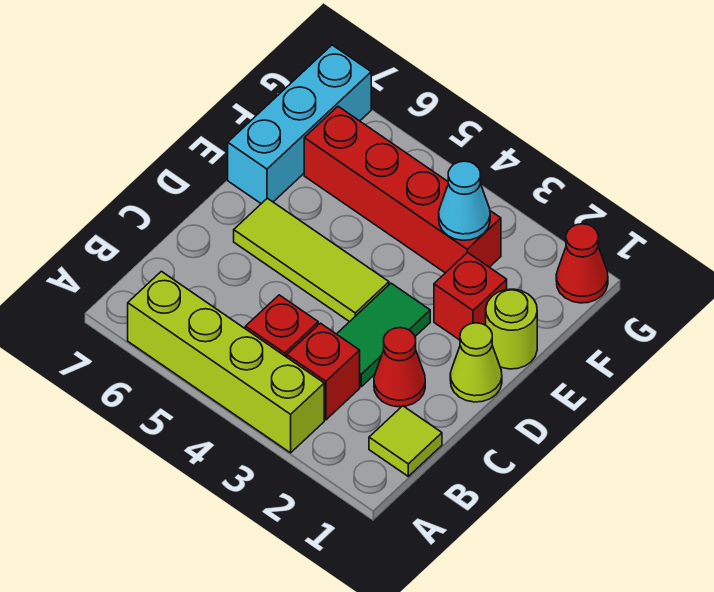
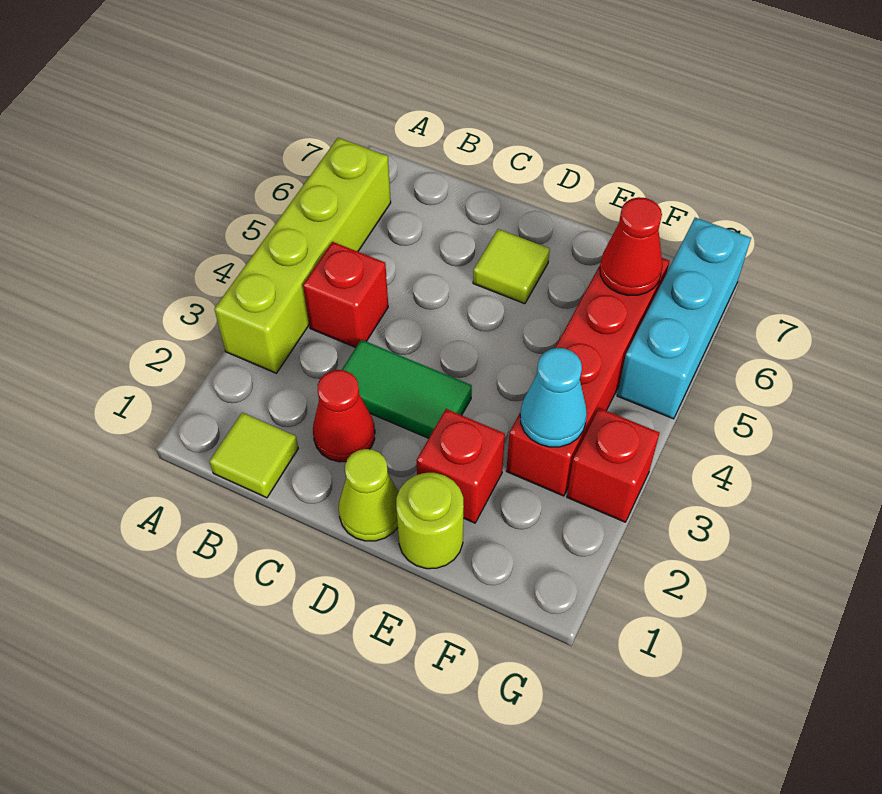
red brick B3 level 1 -> red brick G3 level 1
lime tile D4:D6 level 1 -> lime tile D6 level 1
cyan brick E7:G7 level 1 -> cyan brick G5:G7 level 1
red cone G1 level 1 -> red cone F6 level 2

